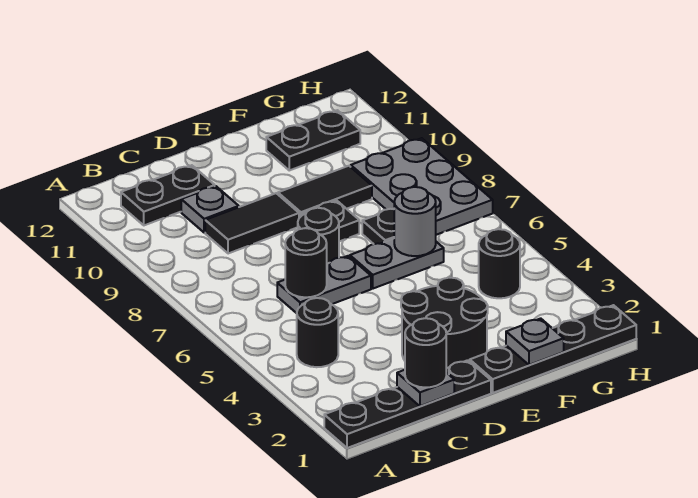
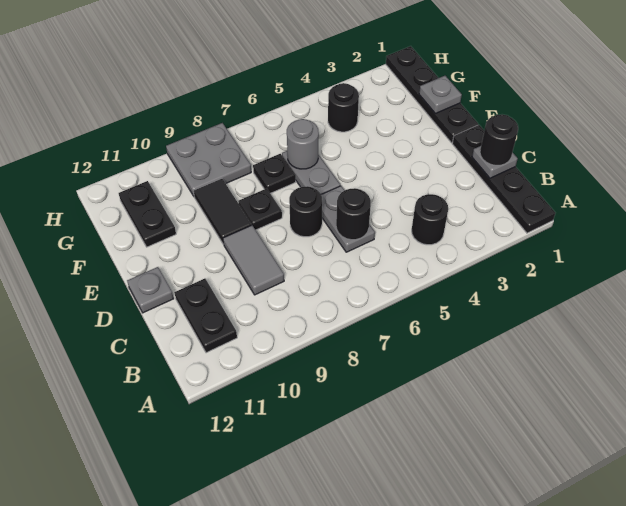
black tile C9:D9 level 1 -> grey tile C9:D9 level 1
grey plate C10 level 1 -> grey plate D12 level 1
black round brick D2:E3 level 1 -> none
grey plate G7:H9 level 1 -> grey plate G8:H9 level 1

